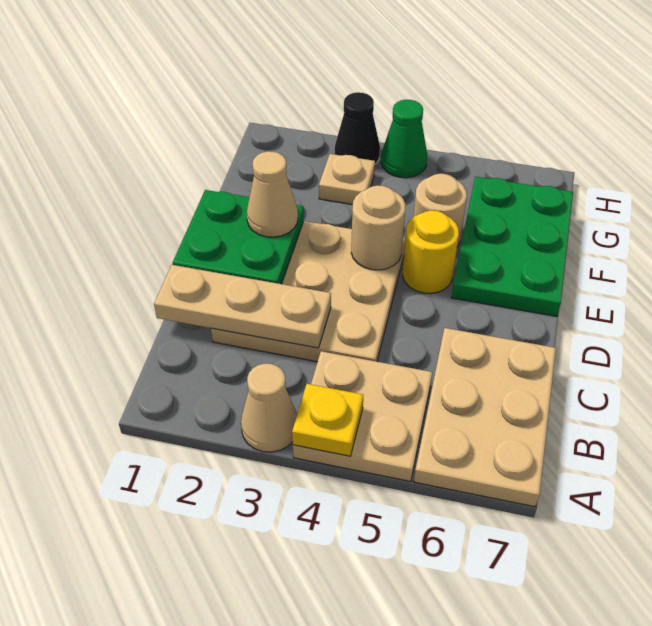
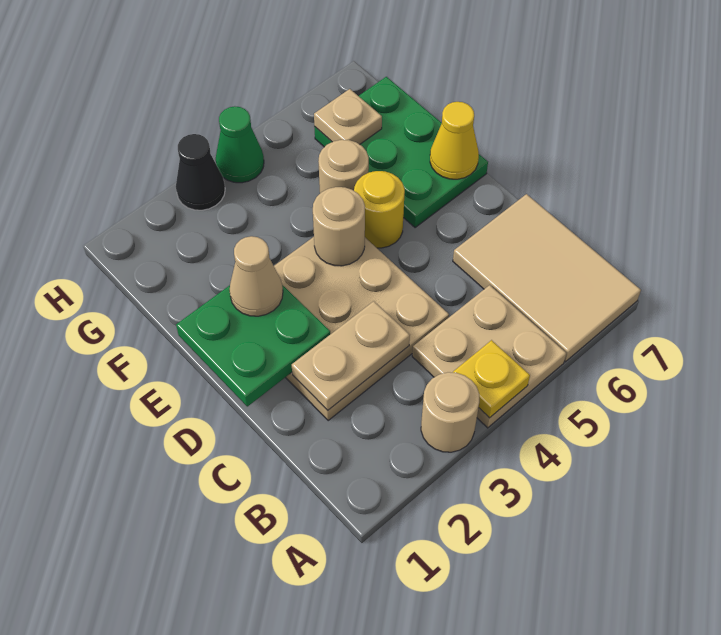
tan cone A3 level 1 -> tan round brick A3 level 1
tan plate A6:C7 level 1 -> tan tile A6:C7 level 1
tan plate C1:C3 level 2 -> tan plate C2:C3 level 2
none -> yellow cone E7 level 2
tan plate G3 level 1 -> tan plate G6 level 2

